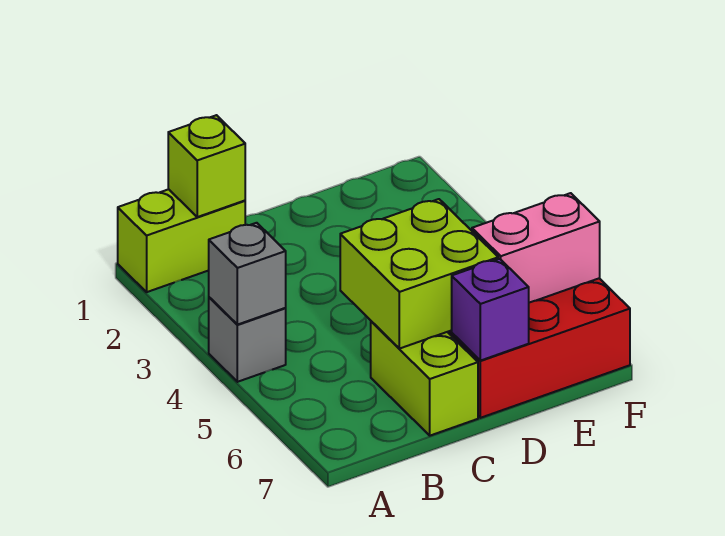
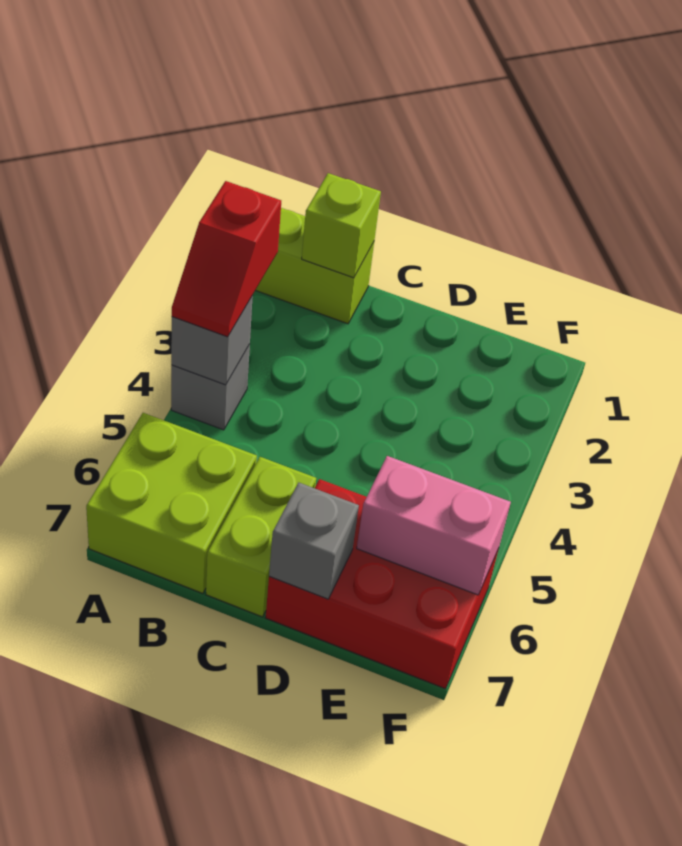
none -> red slope A3:A4 level 3 top 3
lime brick C5:D6 level 2 -> lime brick A6:B7 level 1
purple brick D7 level 2 -> grey brick D7 level 2

